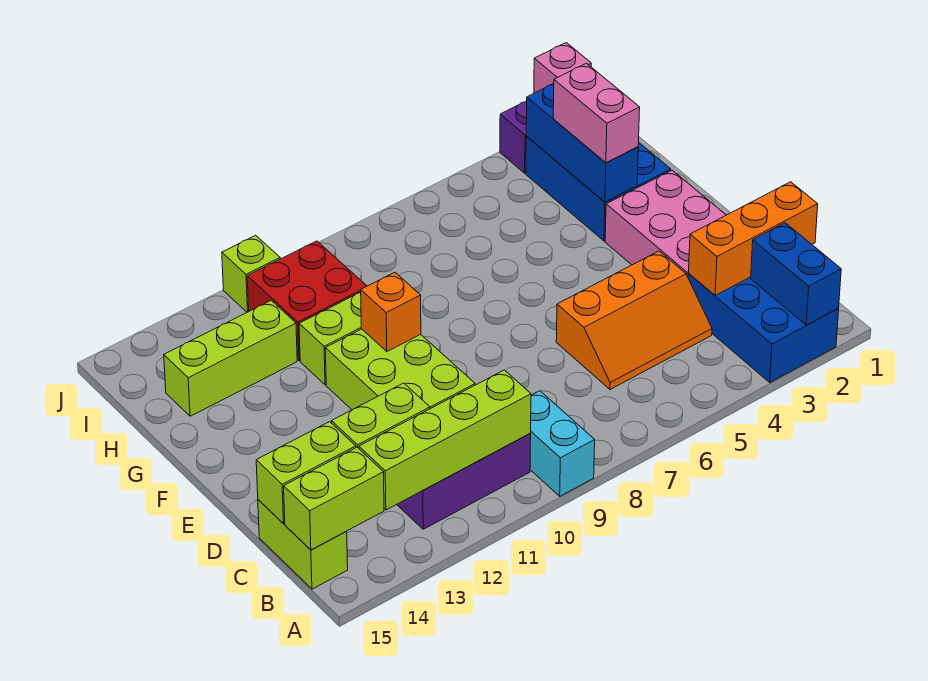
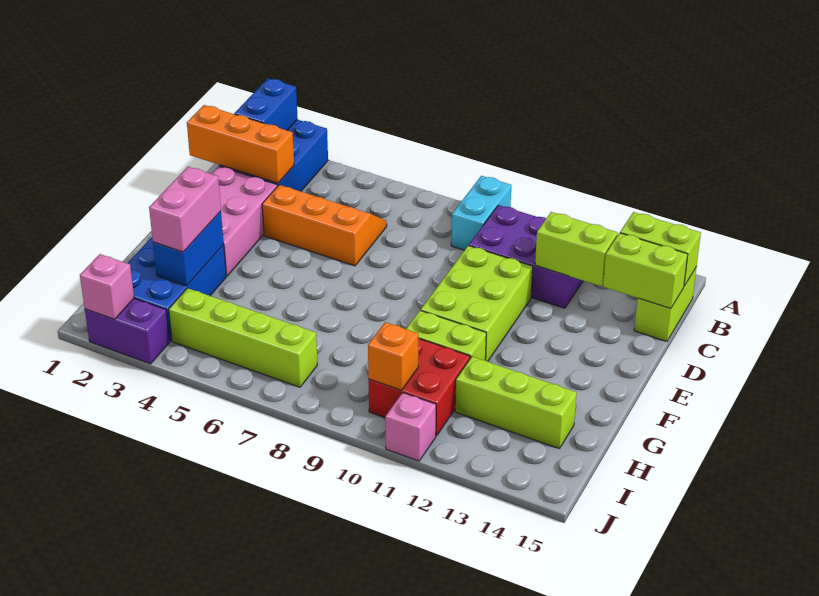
lime brick B10:B13 level 2 -> lime brick I4:I7 level 1
orange brick F10 level 2 -> orange brick I10 level 2
blue brick G3:I3 level 2 -> blue brick G3:H3 level 2
lime brick J11 level 1 -> pink brick J11 level 1

